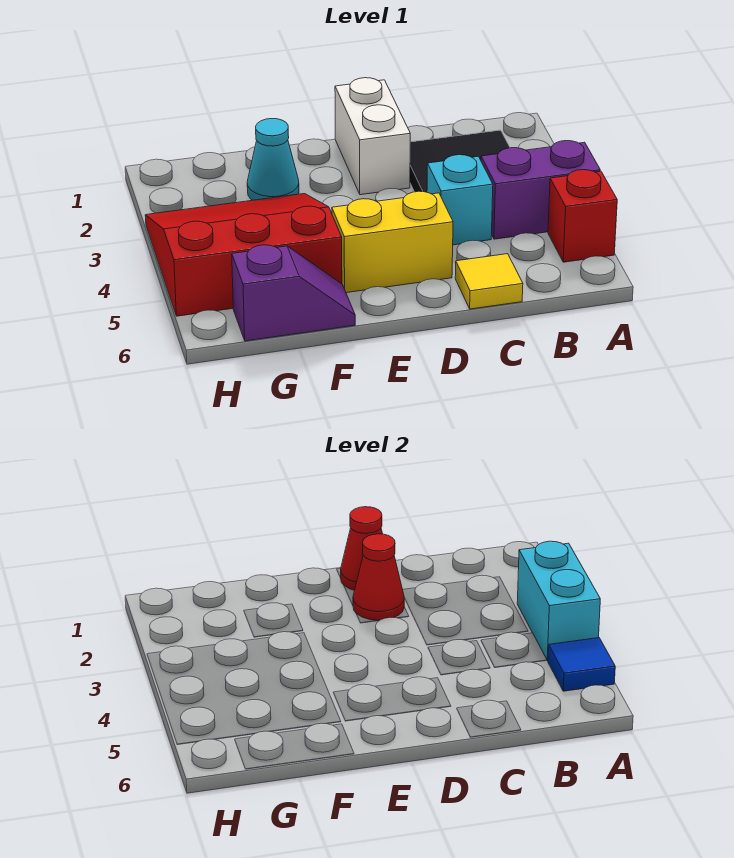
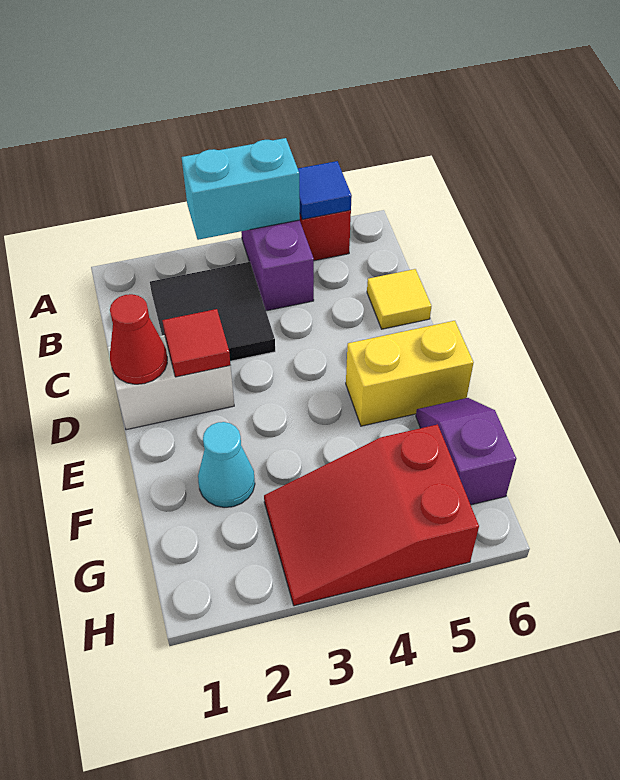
cyan brick C4 level 1 -> none
red cone D2 level 2 -> red tile D2 level 2
yellow brick D5:E5 level 1 -> yellow brick E5:E6 level 1
red slope F3:H5 level 1 top 5 -> red slope G3:H5 level 1 top 5

